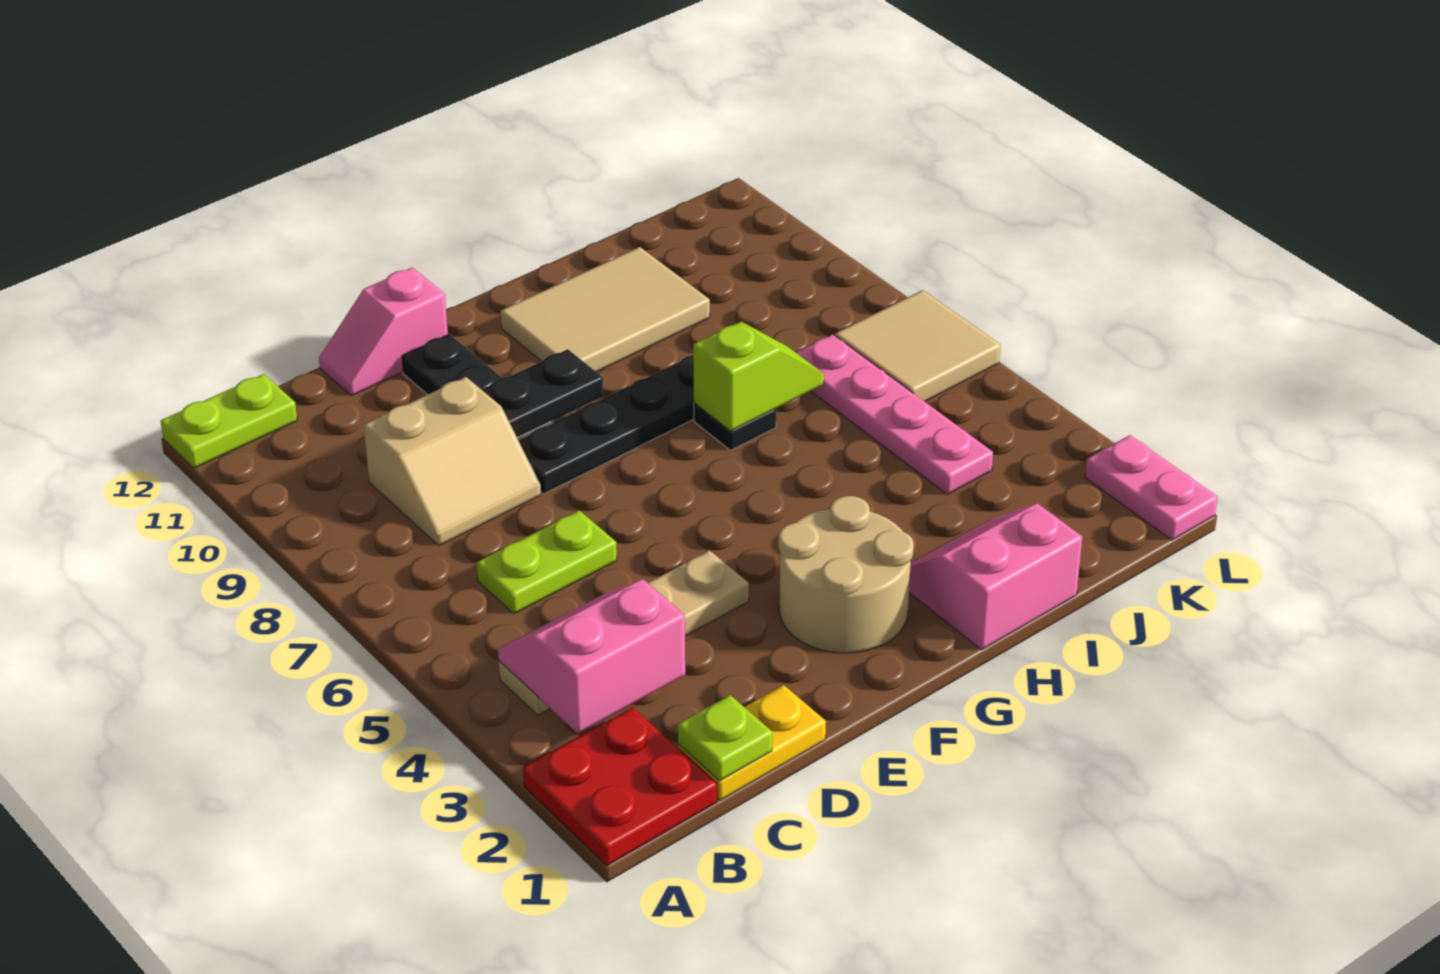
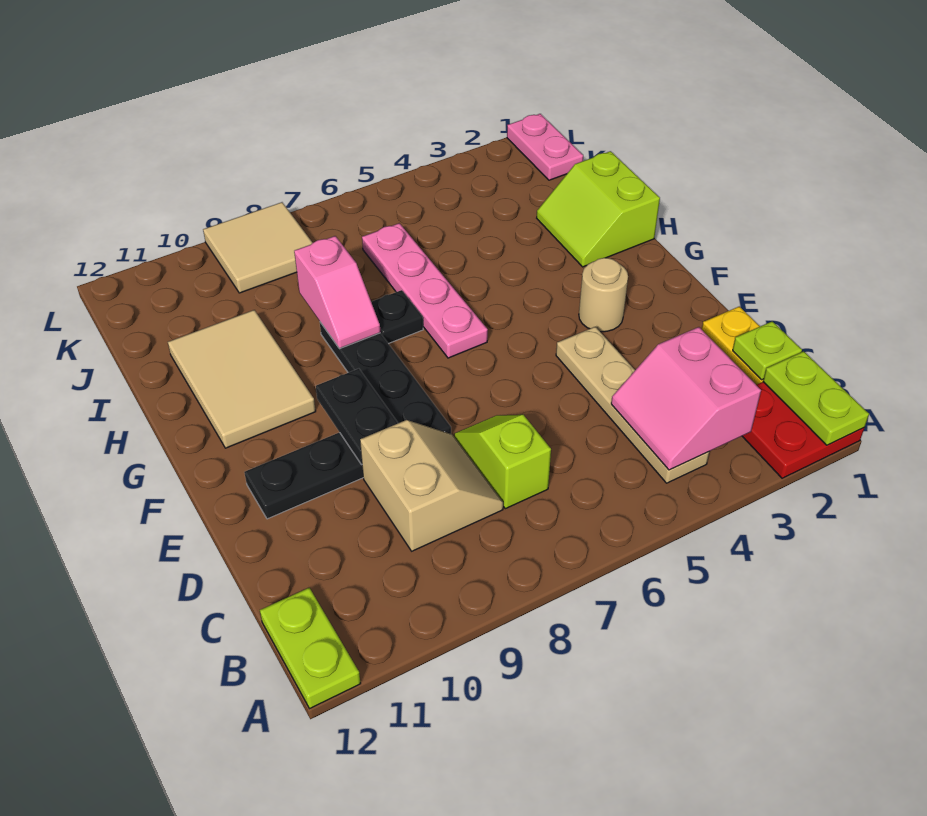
lime plate C6:D6 level 1 -> lime plate A1:B1 level 2
pink slope D12:E12 level 1 top E -> pink slope H8:I8 level 2 top I
tan round brick F2:G3 level 1 -> tan round brick F3 level 1
pink slope H1:I2 level 1 top 1 -> lime slope H1:I2 level 1 top 1
lime slope H7:I7 level 2 top H -> lime slope C7:D7 level 1 top C
pink plate J4:J7 level 1 -> pink plate G6:J6 level 1
tan tile K6:L7 level 1 -> tan tile K8:L9 level 1
pink plate L1:L2 level 1 -> pink plate K1:L1 level 1

